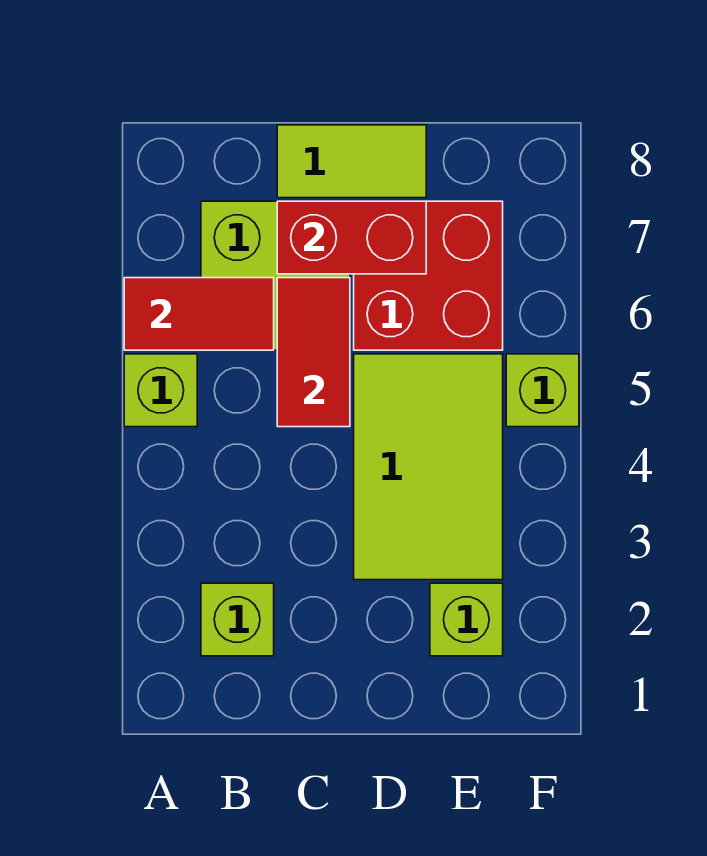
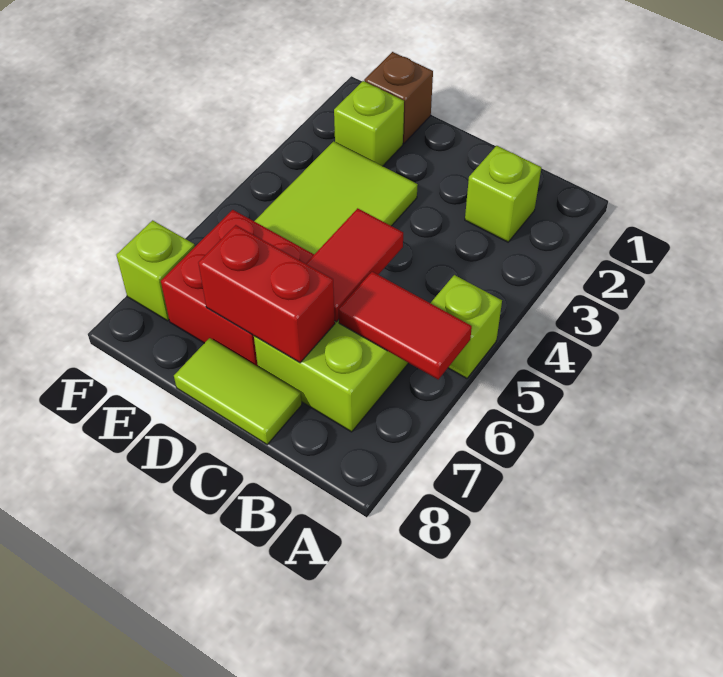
none -> brown brick E1 level 1
lime brick F5 level 1 -> lime brick F7 level 1

